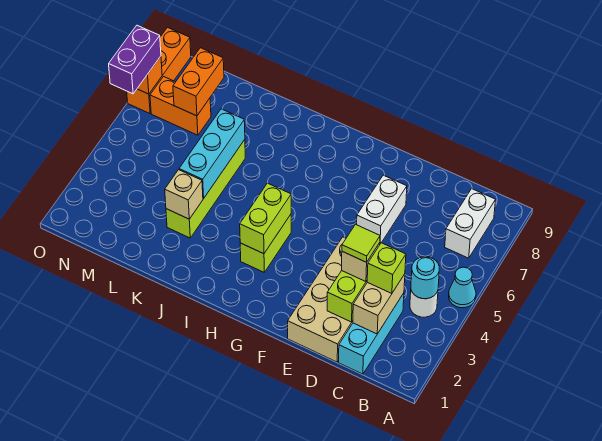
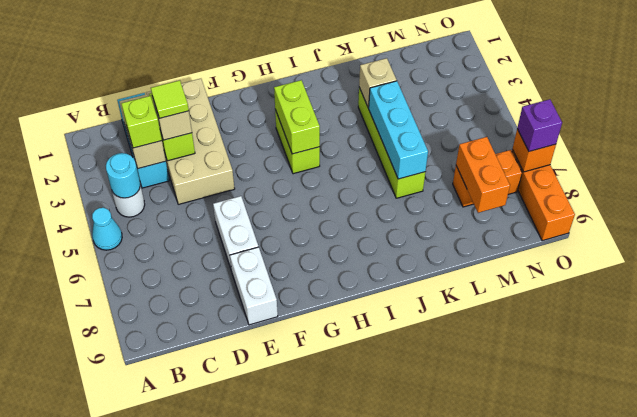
white brick B7:B8 level 1 -> white brick E8:E9 level 1
purple brick O6:O7 level 3 -> purple brick O7 level 3

